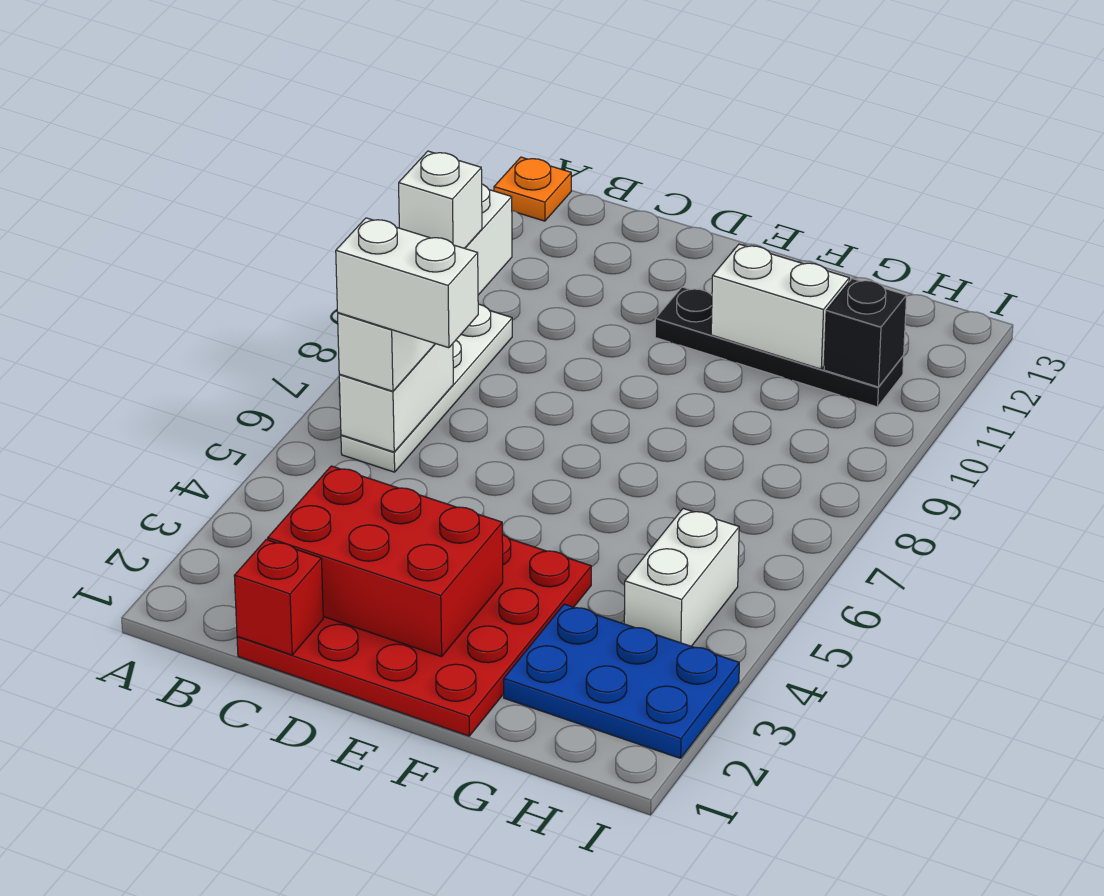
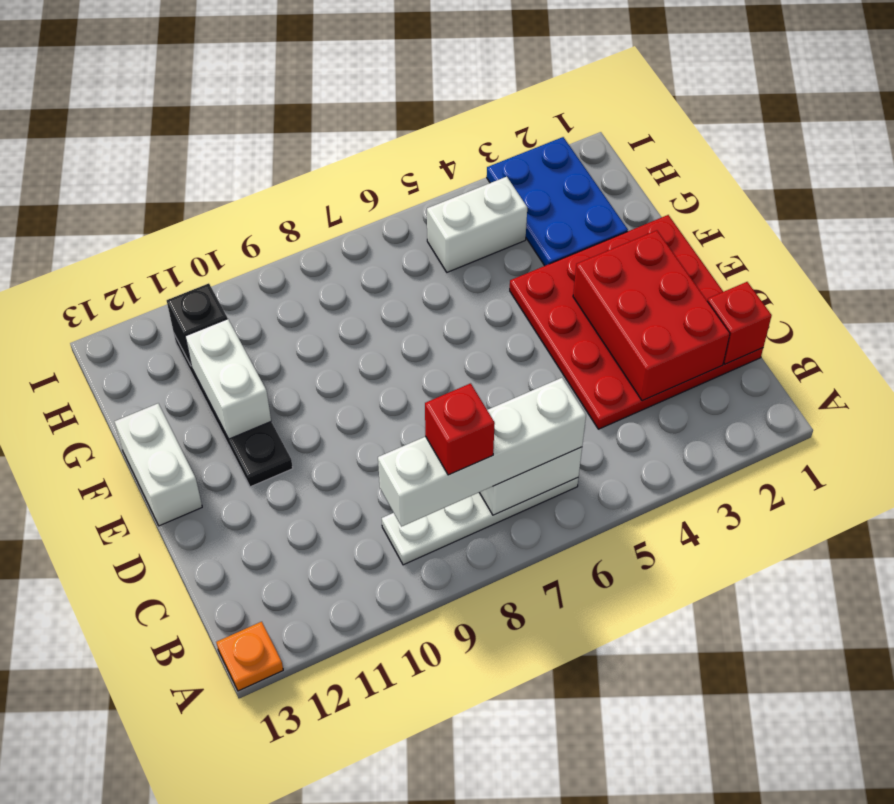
white brick B6:C6 level 4 -> white brick E13:F13 level 1
white brick B8 level 4 -> red brick B8 level 4

